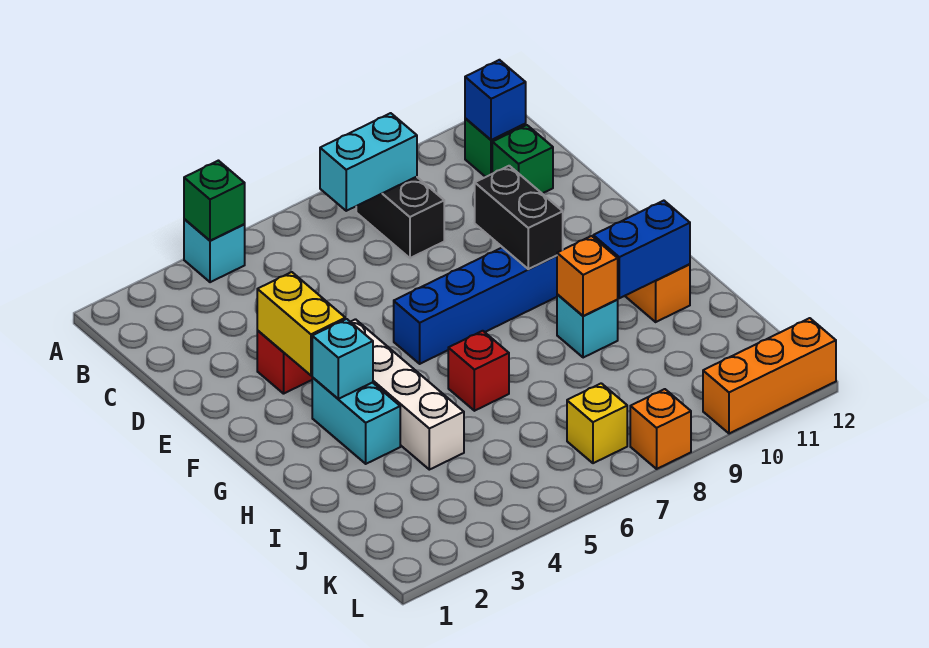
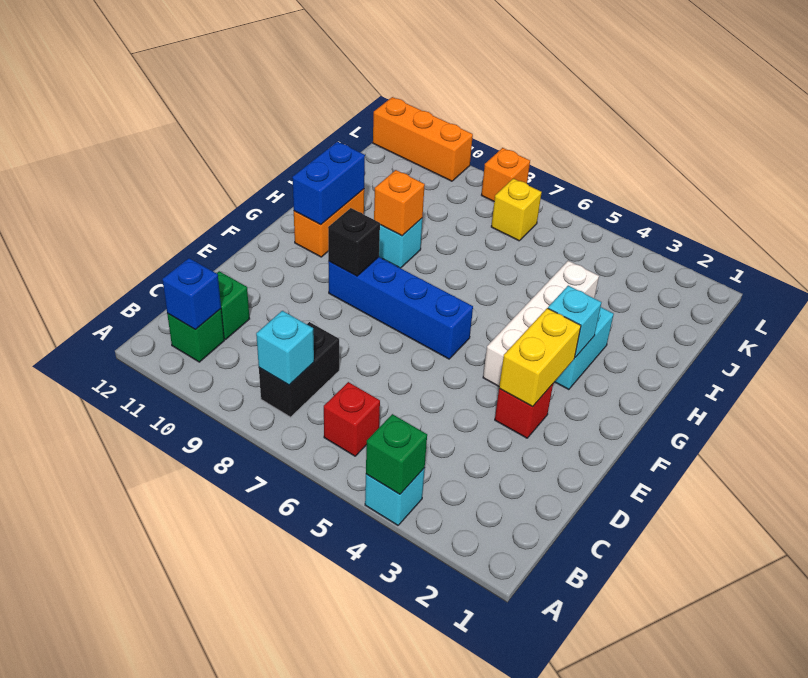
cyan brick B7:B8 level 2 -> cyan brick B8 level 2
black brick E9:F9 level 2 -> black brick F9 level 2
red brick H6 level 1 -> red brick B6 level 1
blue brick H10:H11 level 2 -> blue brick G11:H11 level 2

